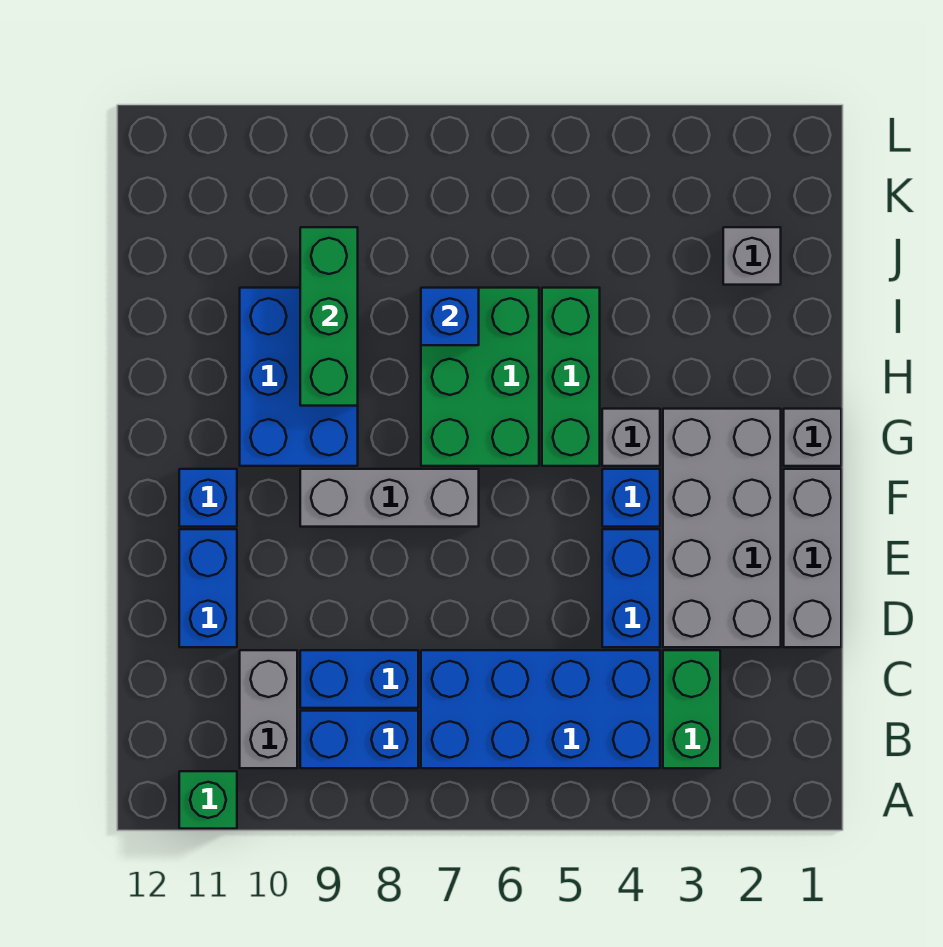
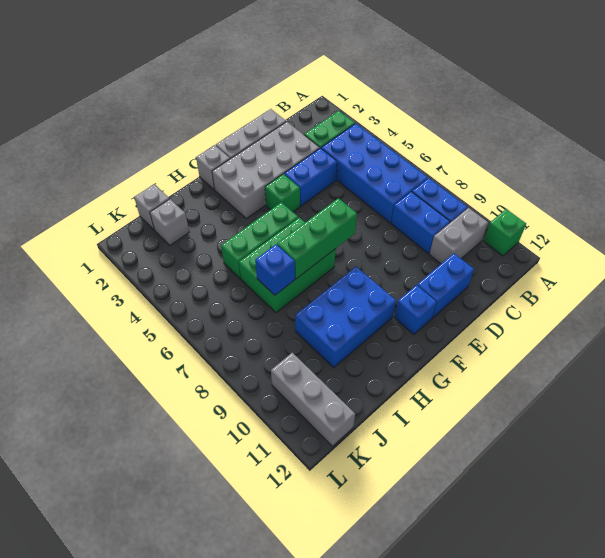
blue brick F4 level 1 -> green brick F4 level 1
grey brick F7:F9 level 1 -> grey brick K10:K12 level 1
grey brick G4 level 1 -> grey brick J1 level 1
green brick H9:J9 level 2 -> green brick F7:H7 level 2

